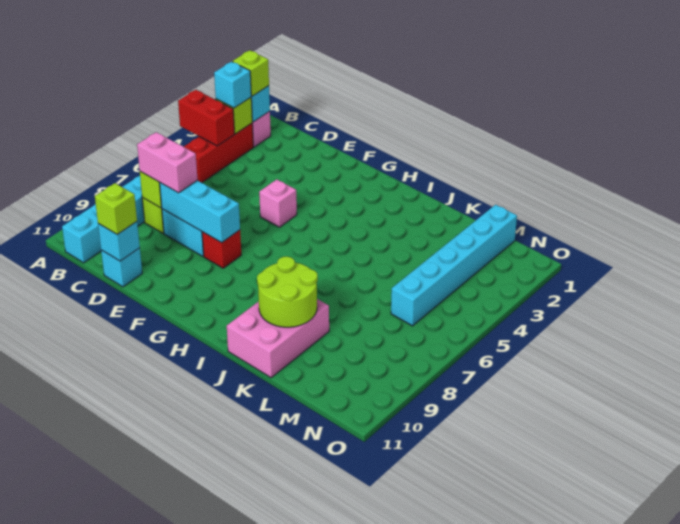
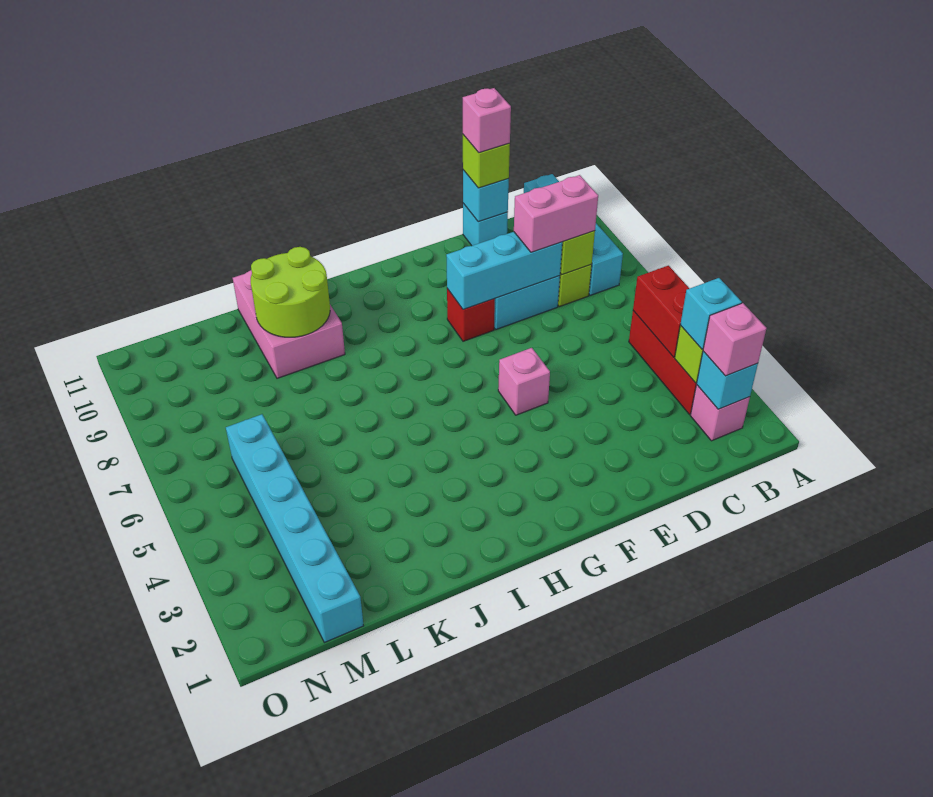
red brick A4:B4 level 2 -> red brick B4:B5 level 2
lime brick B2 level 3 -> pink brick B2 level 3
none -> pink brick D11 level 4

